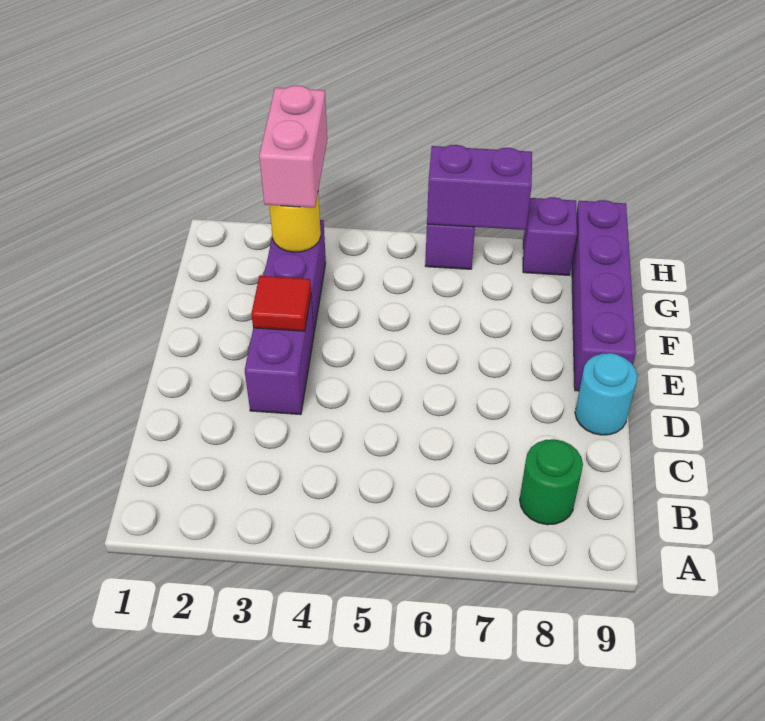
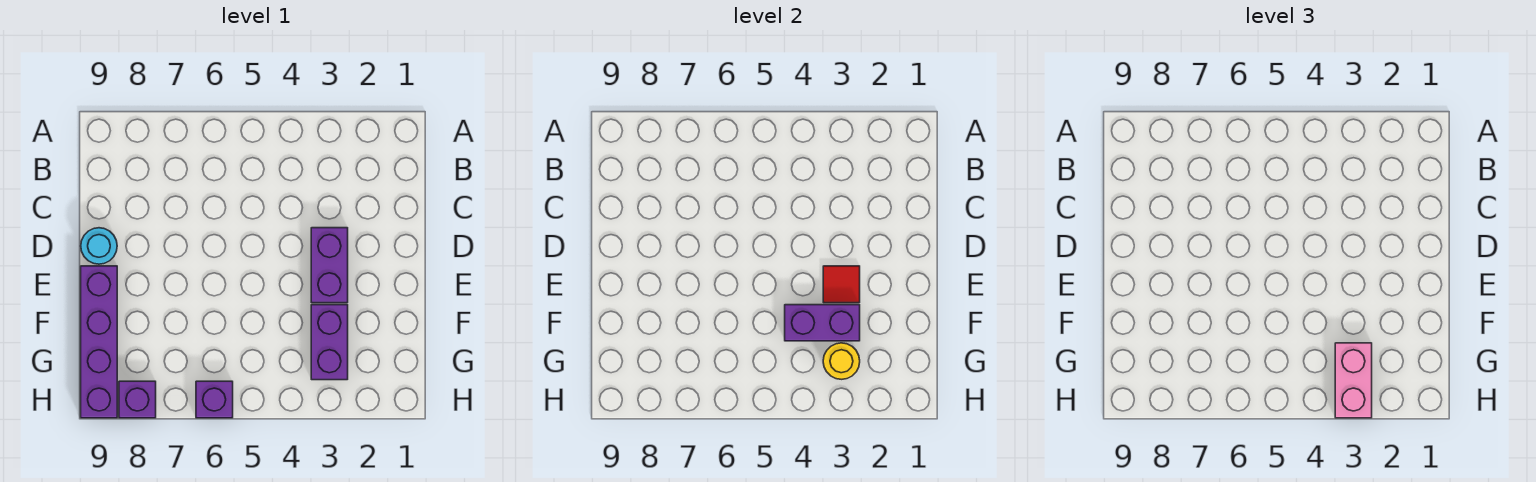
green round brick B8 level 1 -> none
purple brick H6:H7 level 2 -> purple brick F3:F4 level 2

